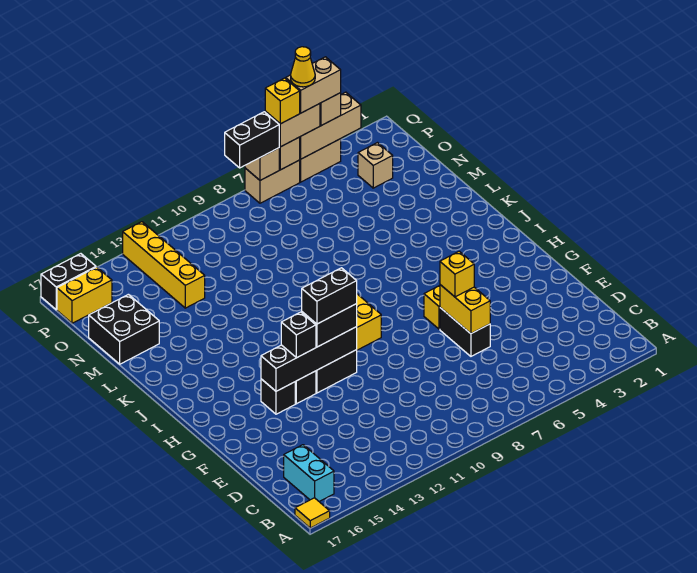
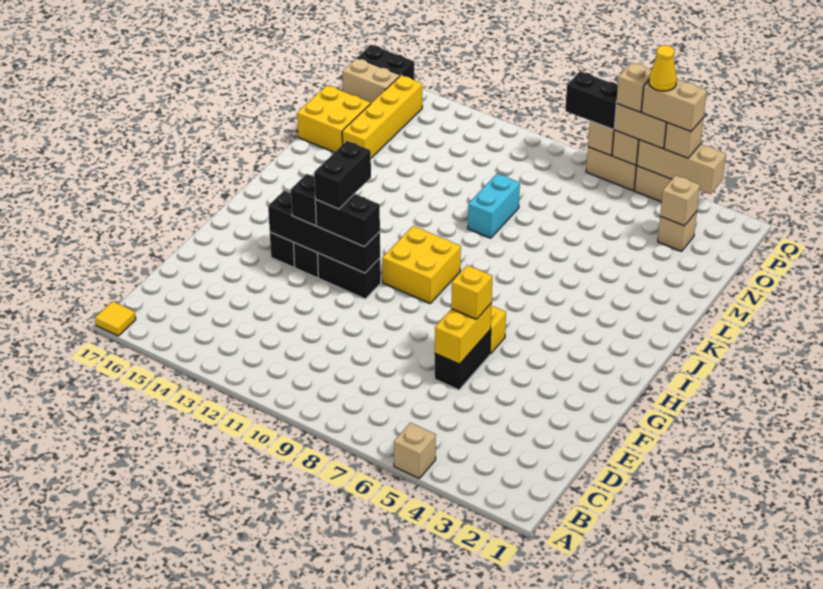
none -> tan brick A5 level 1
cyan brick B16:C16 level 1 -> cyan brick L9:M9 level 1
black brick G11:G12 level 4 -> black brick G12:H12 level 4
black brick M16:N17 level 1 -> yellow brick M16:N17 level 1
yellow brick N13:Q13 level 1 -> yellow brick M15:P15 level 1
none -> tan brick O3 level 2
yellow brick P16:P17 level 1 -> tan brick P16:P17 level 1
yellow brick Q6 level 4 -> tan brick Q6 level 4

